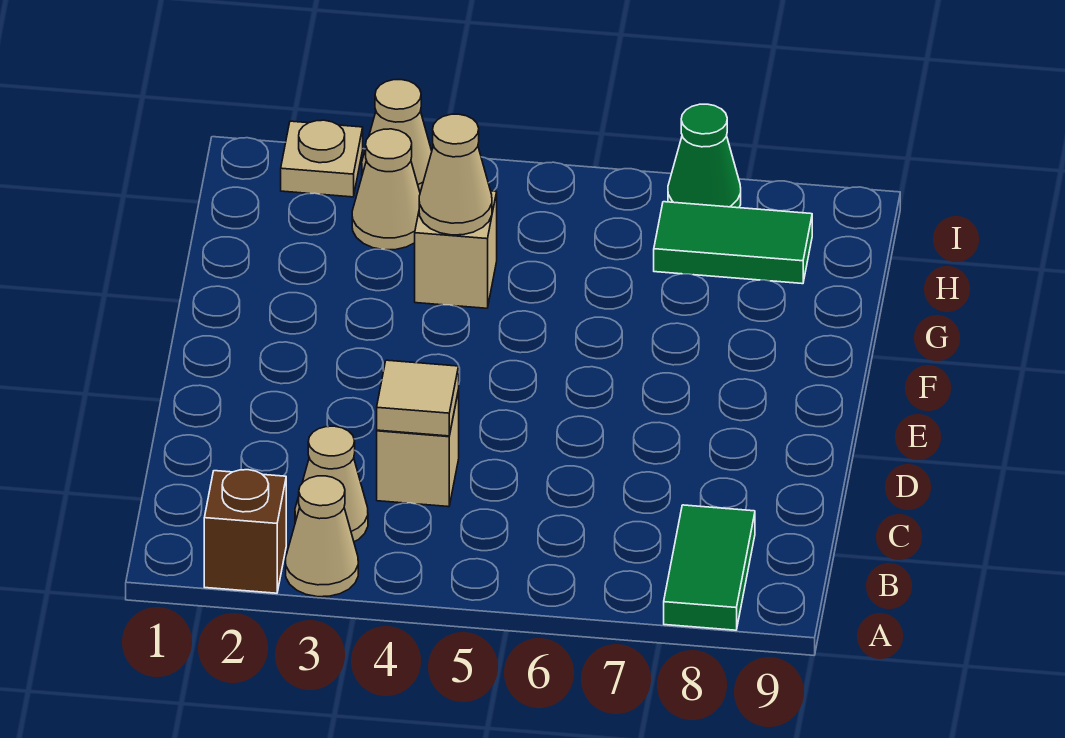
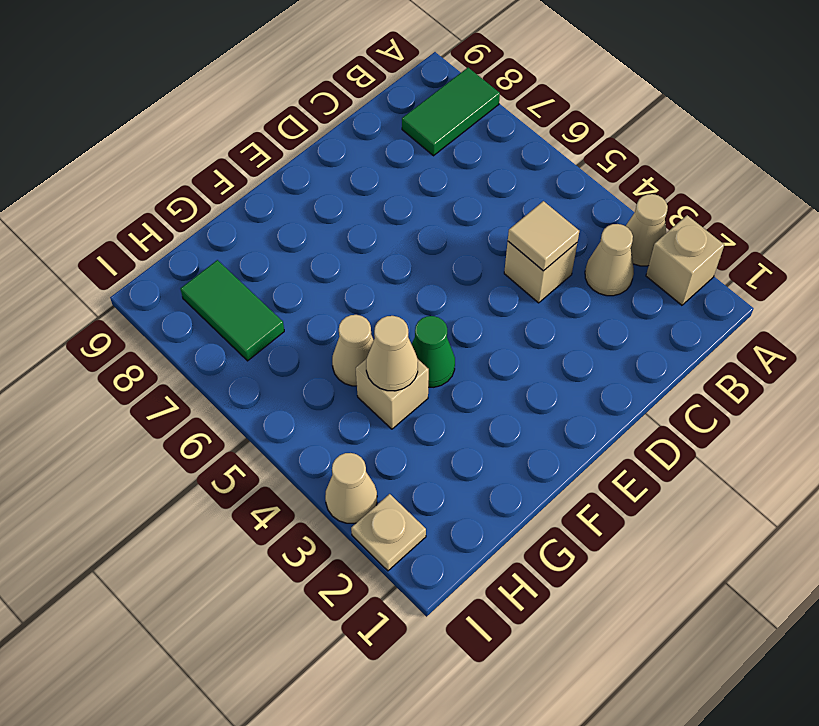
brown brick A2 level 1 -> tan brick A2 level 1
tan cone H3 level 1 -> tan cone G5 level 1
green cone I7 level 1 -> green cone F4 level 1

